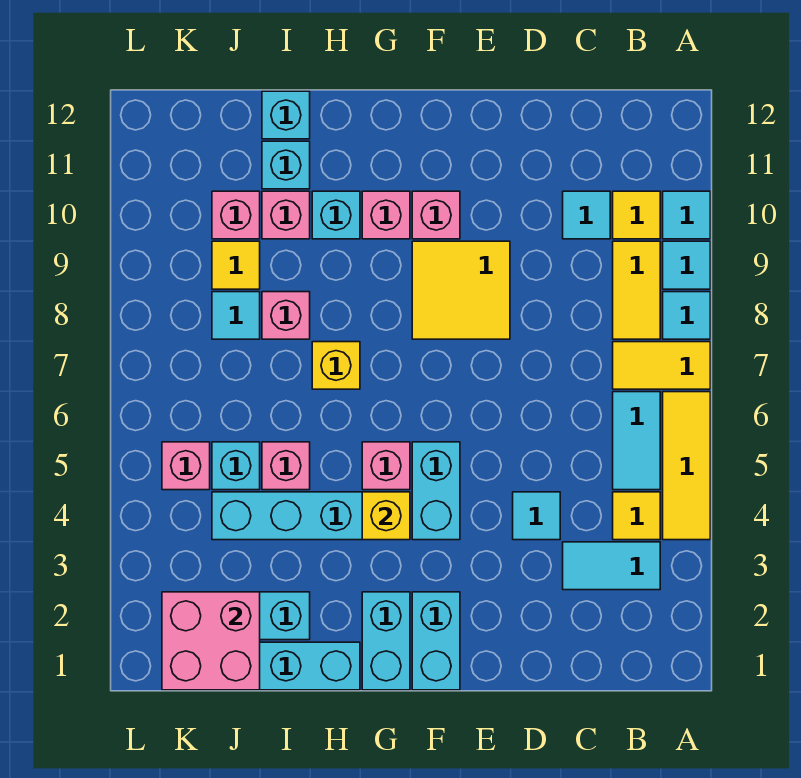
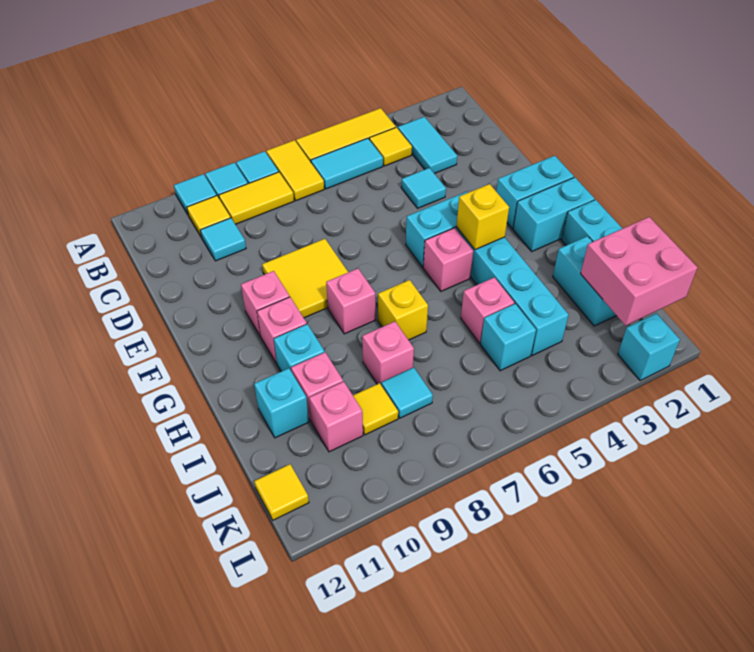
cyan brick I12 level 1 -> cyan brick L2 level 1
pink brick K5 level 1 -> pink brick G8 level 1
none -> yellow tile K12 level 1

